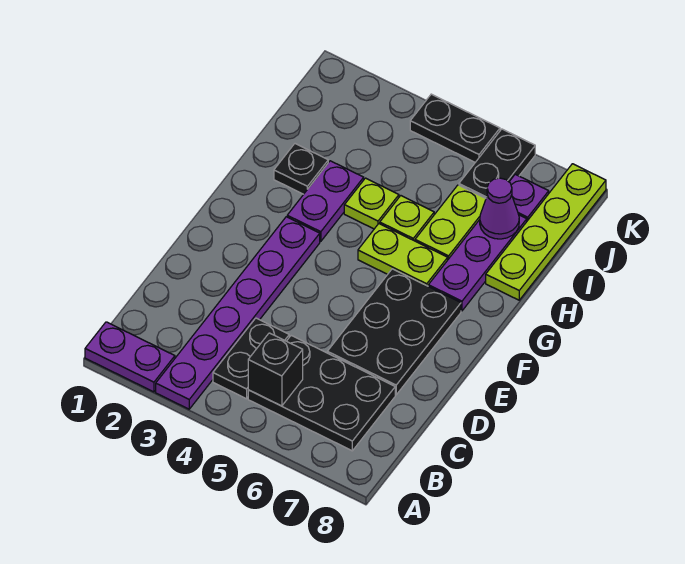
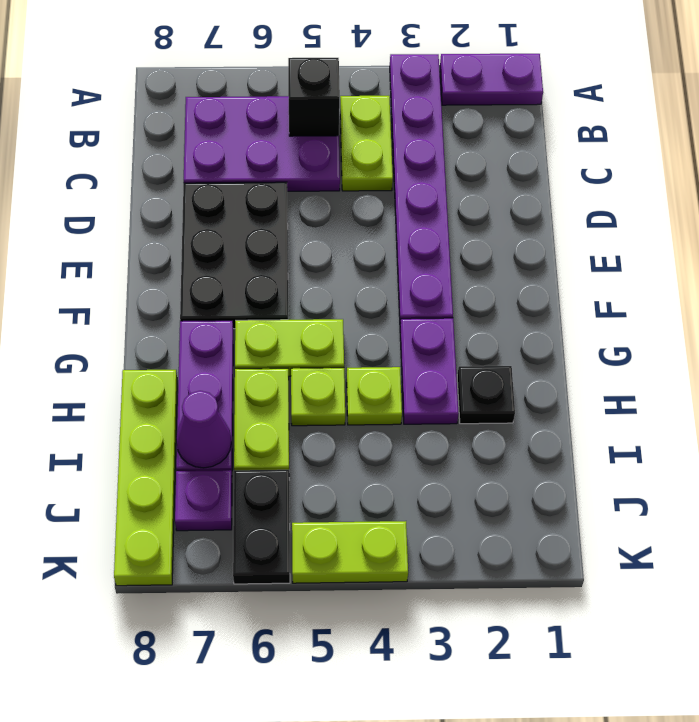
black plate B4:C4 level 1 -> lime plate B4:C4 level 1
black plate B5:C7 level 1 -> purple plate B5:C7 level 1
black plate K4:K5 level 1 -> lime plate K4:K5 level 1

